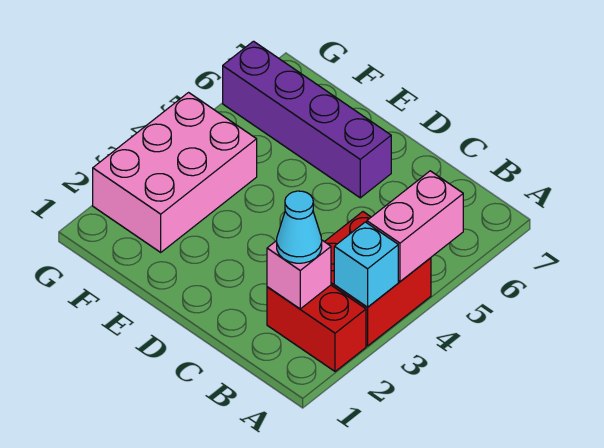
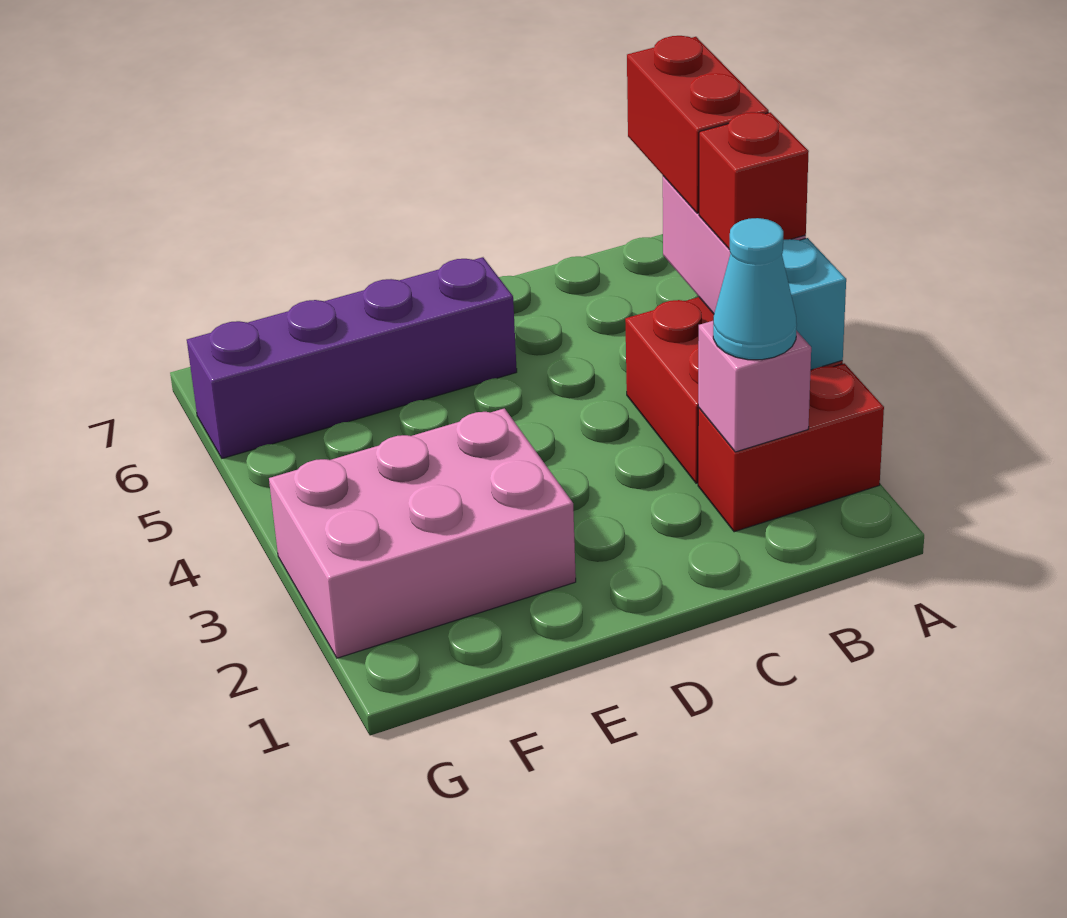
none -> red brick A4 level 3
none -> red brick A5:A6 level 3
pink brick F2:G4 level 1 -> pink brick E2:G3 level 1

